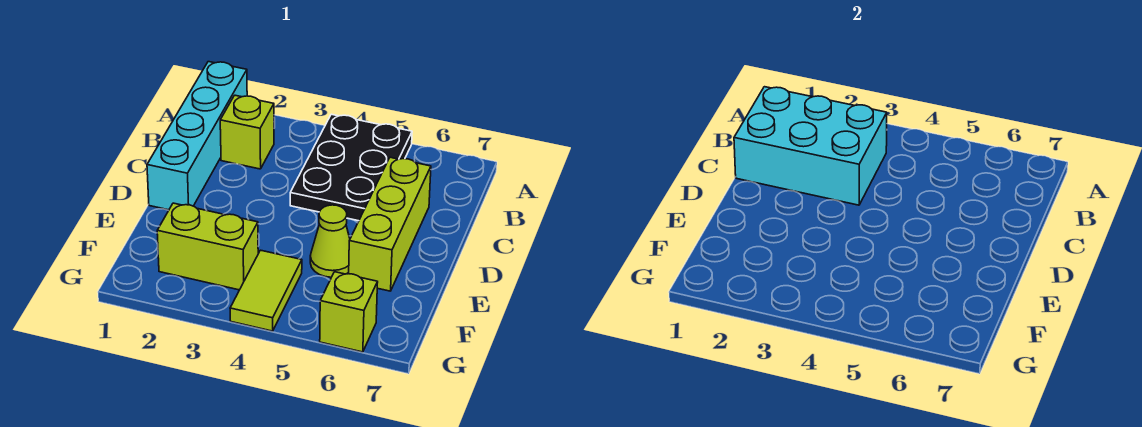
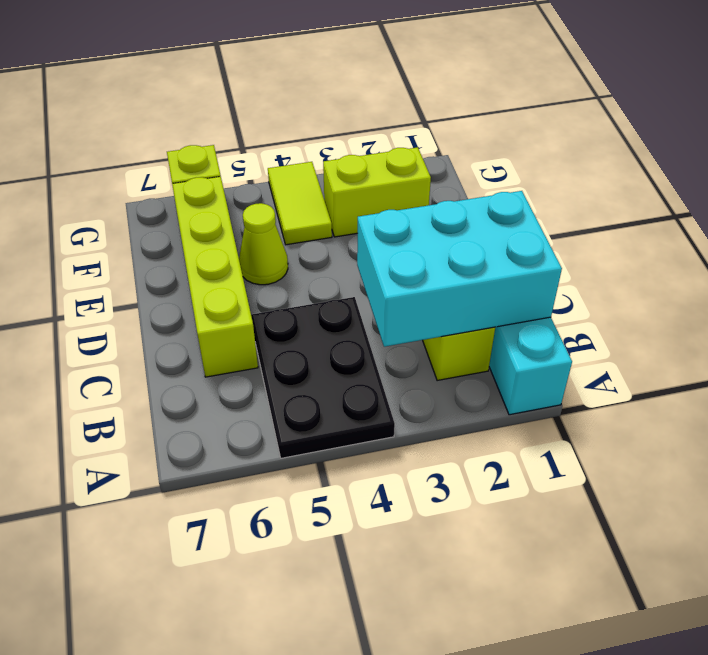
lime brick C6:E6 level 1 -> lime brick C6:F6 level 1

